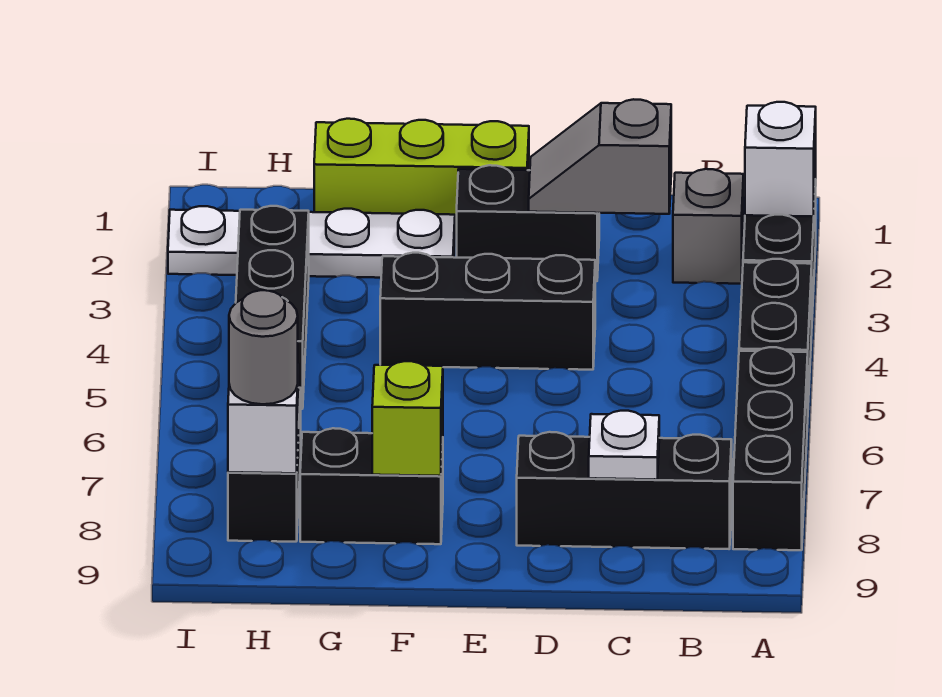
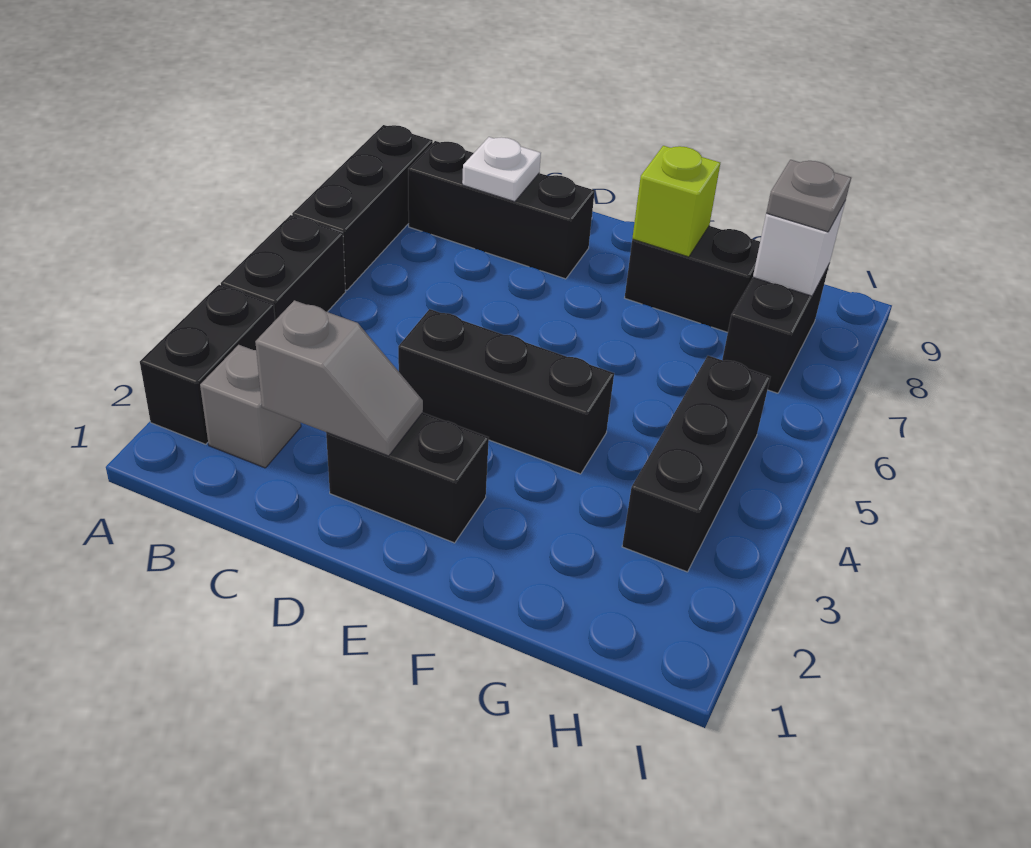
white brick A2 level 2 -> none
lime brick E1:G1 level 1 -> none
white plate F2:I2 level 1 -> none
grey round brick H8 level 3 -> grey plate H8 level 3

